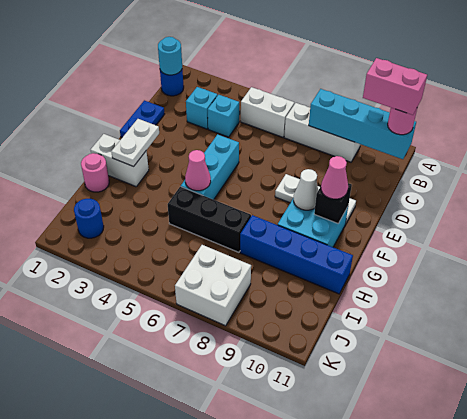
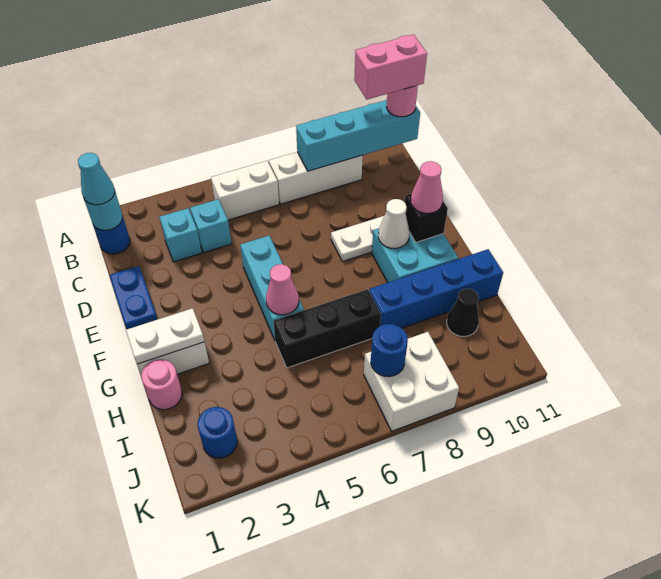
none -> cyan cone B1 level 3
white plate F2:G2 level 2 -> white plate G1:G2 level 2
none -> black cone I10 level 1
none -> blue round brick J7 level 2

